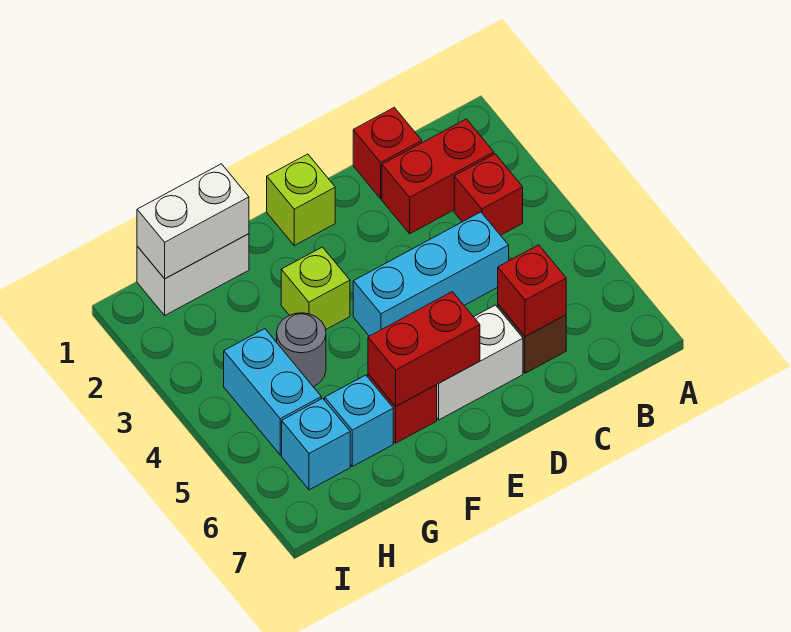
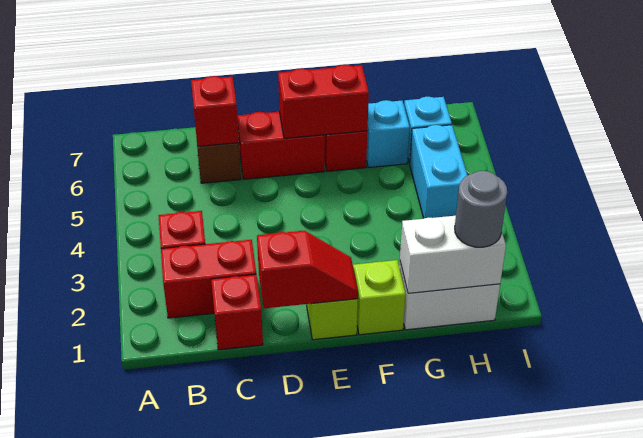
cyan brick C4:E4 level 1 -> none
none -> red slope D1:E1 level 2 top D
white brick D6:E6 level 1 -> red brick D6:E6 level 1
lime brick F3 level 1 -> lime brick F1 level 1
grey round brick G4 level 1 -> grey round brick H1 level 3

